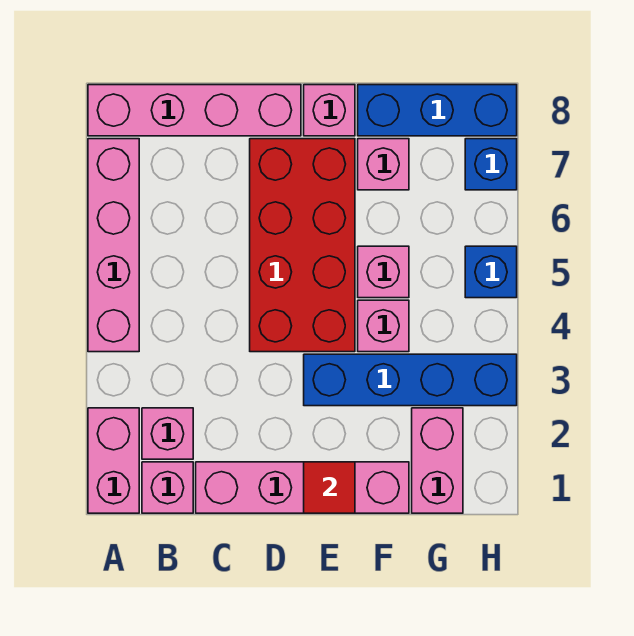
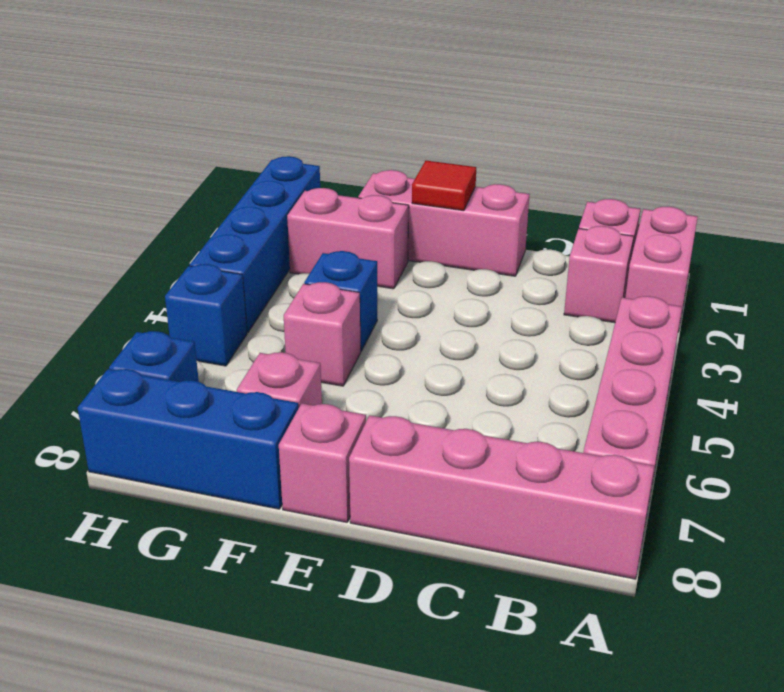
pink brick C1:F1 level 1 -> pink brick D1:F1 level 1
red brick D4:E7 level 1 -> none
blue brick E3:H3 level 1 -> blue brick H1:H4 level 1
pink brick F4 level 1 -> blue brick F4 level 1
pink brick G1:G2 level 1 -> pink brick F2:G2 level 1

